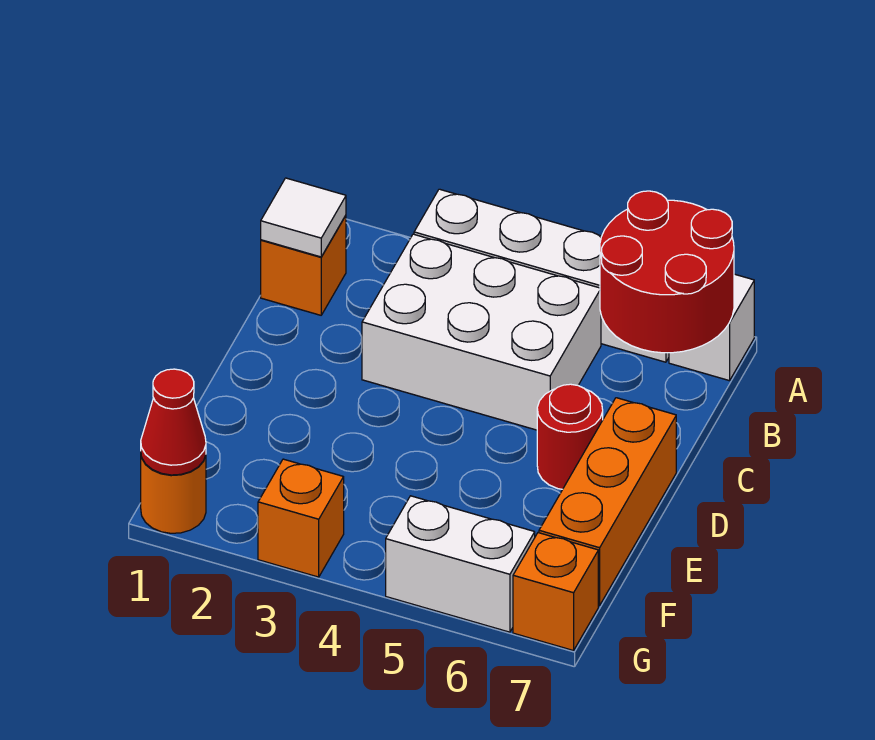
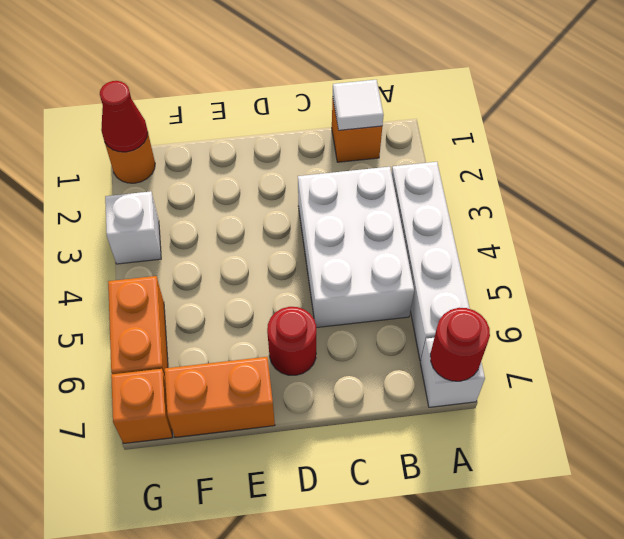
red round brick A6:B7 level 2 -> red round brick A7 level 2
orange brick D7:F7 level 1 -> orange brick E7:F7 level 1
orange brick G3 level 1 -> white brick G3 level 1
white brick G5:G6 level 1 -> orange brick G5:G6 level 1

